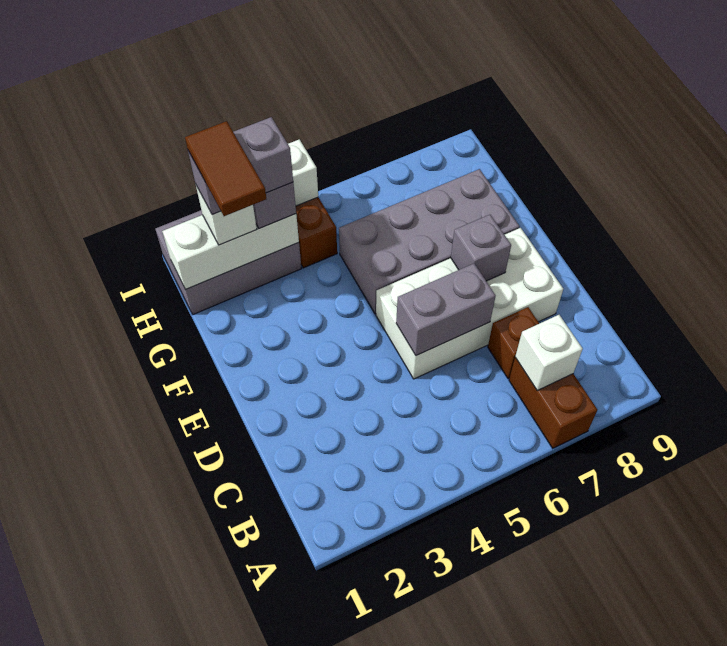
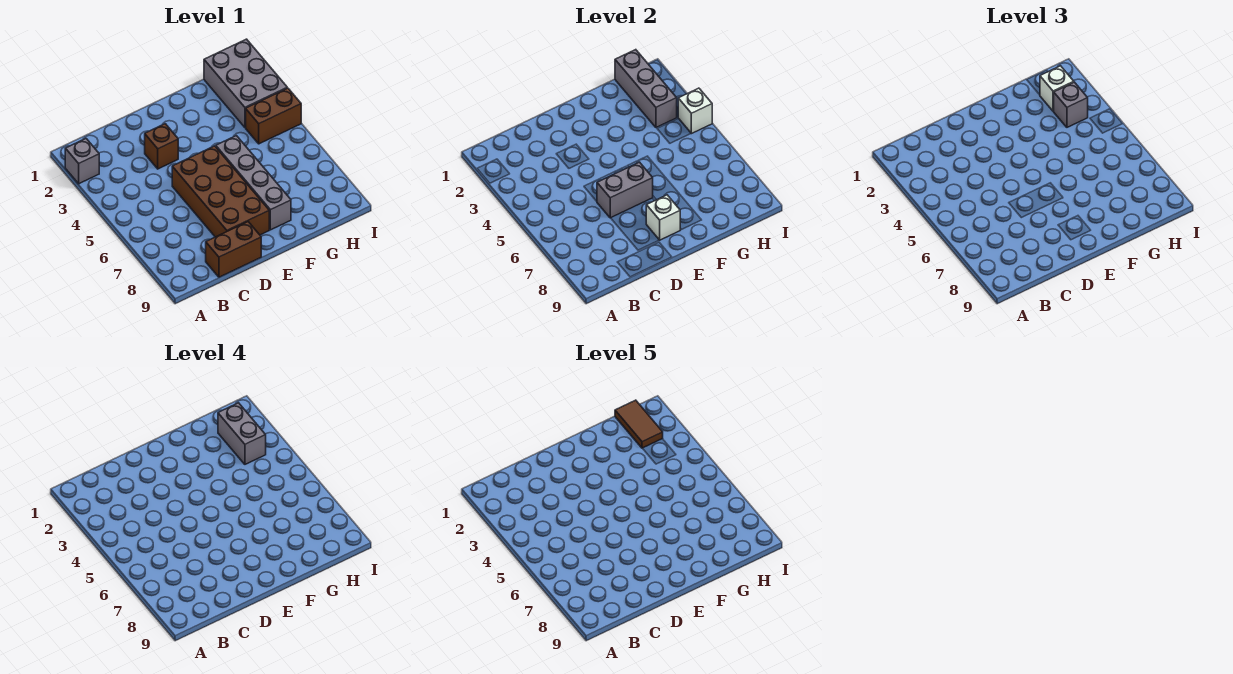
brown brick A7:B7 level 1 -> brown brick C9:D9 level 1
white brick B7 level 2 -> white brick E8 level 2
brown brick C7 level 1 -> brown brick D3 level 1
white brick D5:E8 level 1 -> brown brick D5:E8 level 1
grey brick D5:D6 level 2 -> grey brick D6:E6 level 2
grey brick E7 level 2 -> grey brick A2 level 1
grey brick F5:G8 level 1 -> grey brick F5:F8 level 1
brown tile G2:H2 level 5 -> brown tile H1:H2 level 5
white brick H1:H3 level 2 -> grey brick H1:H3 level 2

